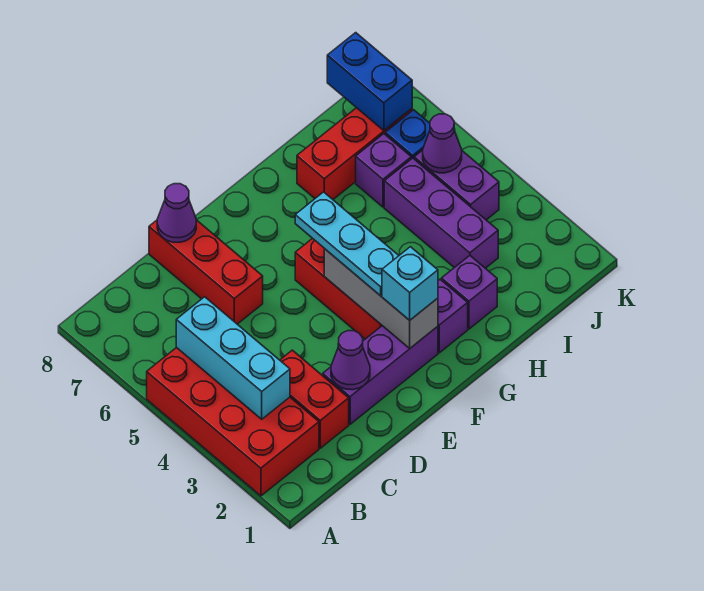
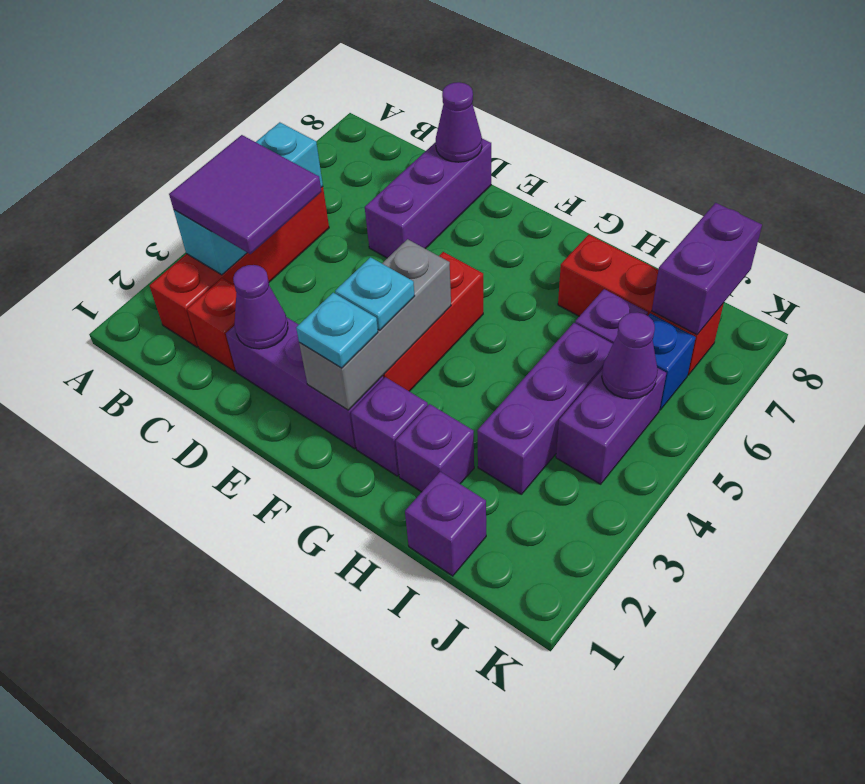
red brick A2:B5 level 1 -> red brick B2:B5 level 1
none -> purple tile B3:C4 level 3
red brick C2:C3 level 1 -> red brick C2 level 1
red brick D6:D8 level 1 -> purple brick D6:D8 level 1
cyan brick F2 level 3 -> cyan plate F2 level 3
cyan plate F3:F5 level 3 -> cyan plate F3 level 3
none -> purple brick I1 level 1
blue brick J7:J8 level 2 -> purple brick J7:J8 level 2

